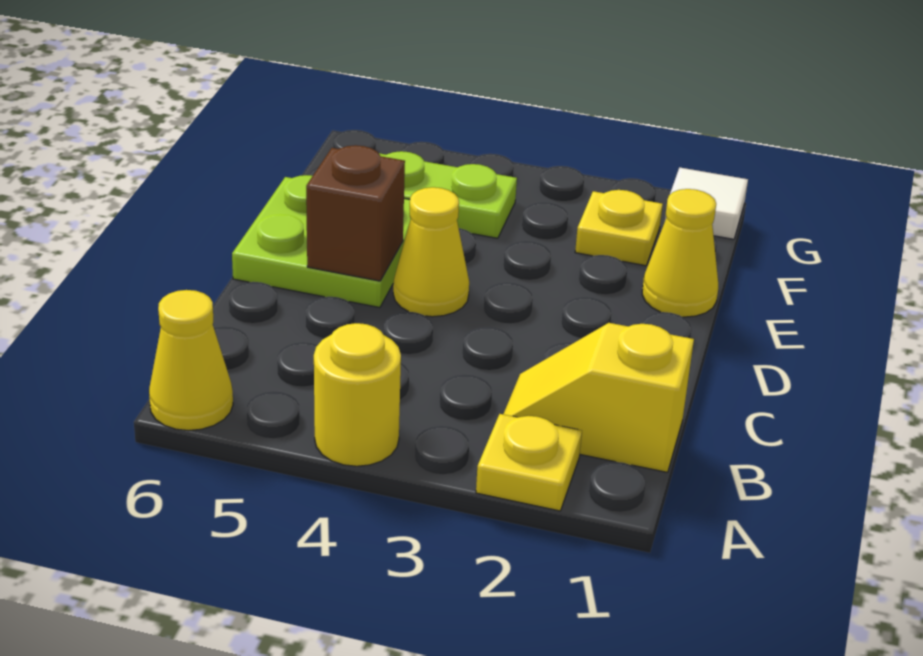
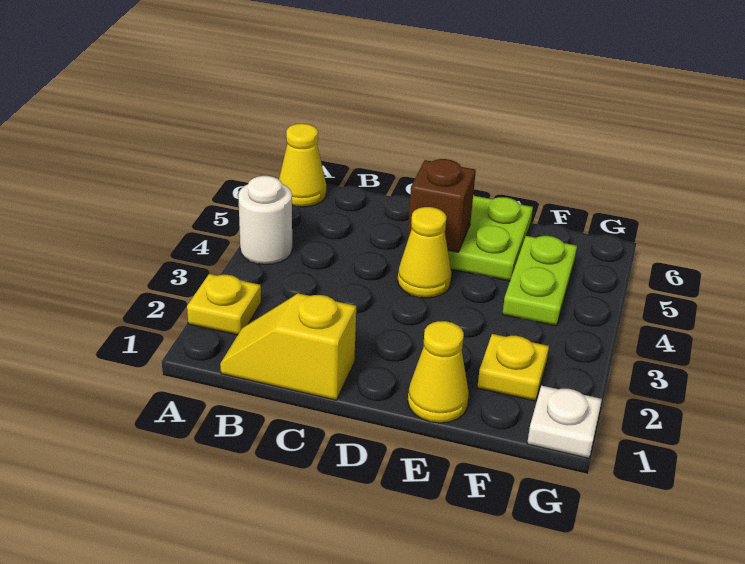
yellow round brick A4 level 1 -> white round brick A4 level 1
yellow slope B1:B2 level 1 top 1 -> yellow slope B1:C1 level 1 top C
white tile G1 level 1 -> white plate G1 level 1

